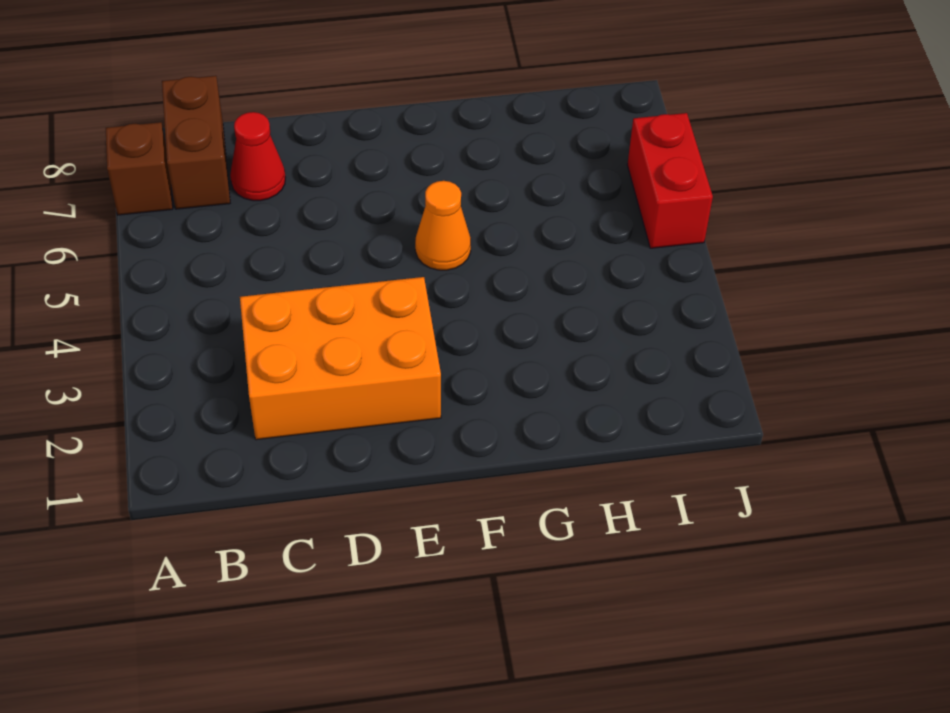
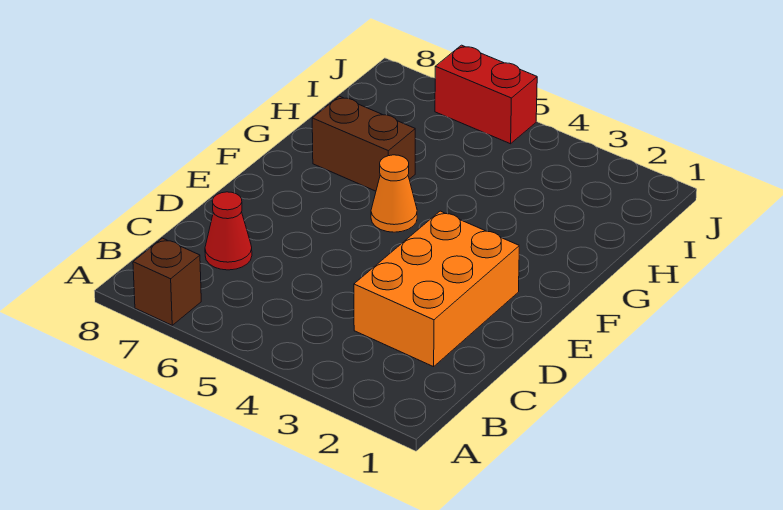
brown brick B7:B8 level 1 -> brown brick G6:G7 level 1

